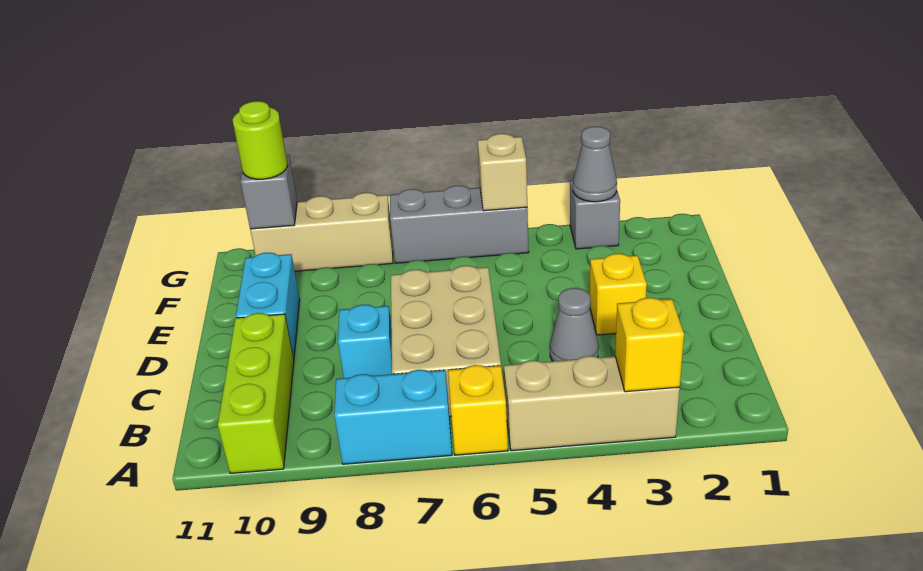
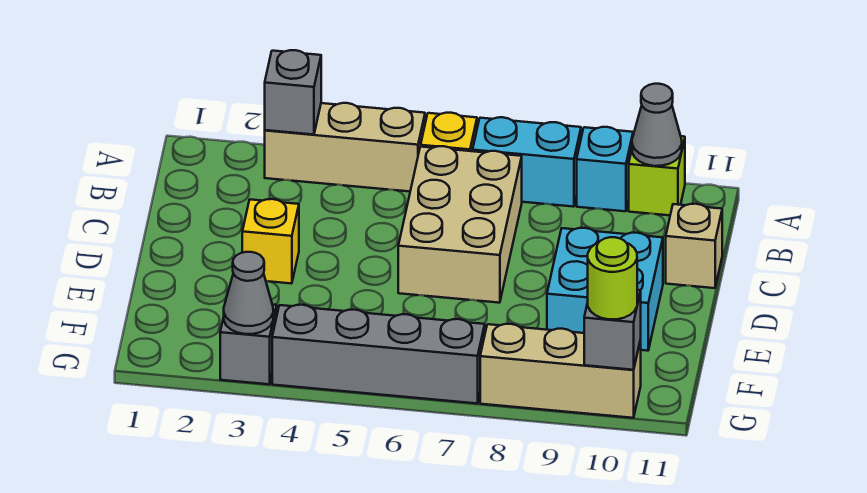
yellow brick A3 level 2 -> grey brick A3 level 2
lime brick A10:C10 level 1 -> lime brick A10 level 1
grey cone C4 level 1 -> grey cone A10 level 2
cyan brick C8 level 1 -> cyan brick A9 level 1
cyan brick D10:E10 level 1 -> cyan brick D9:E10 level 1
grey brick G5:G7 level 1 -> grey brick G4:G7 level 1
tan brick G5 level 2 -> tan brick C11 level 1

